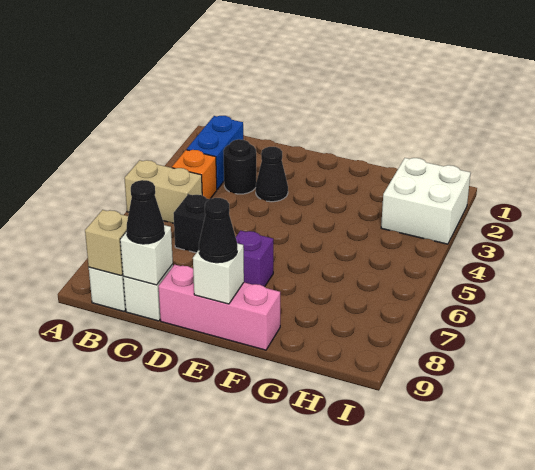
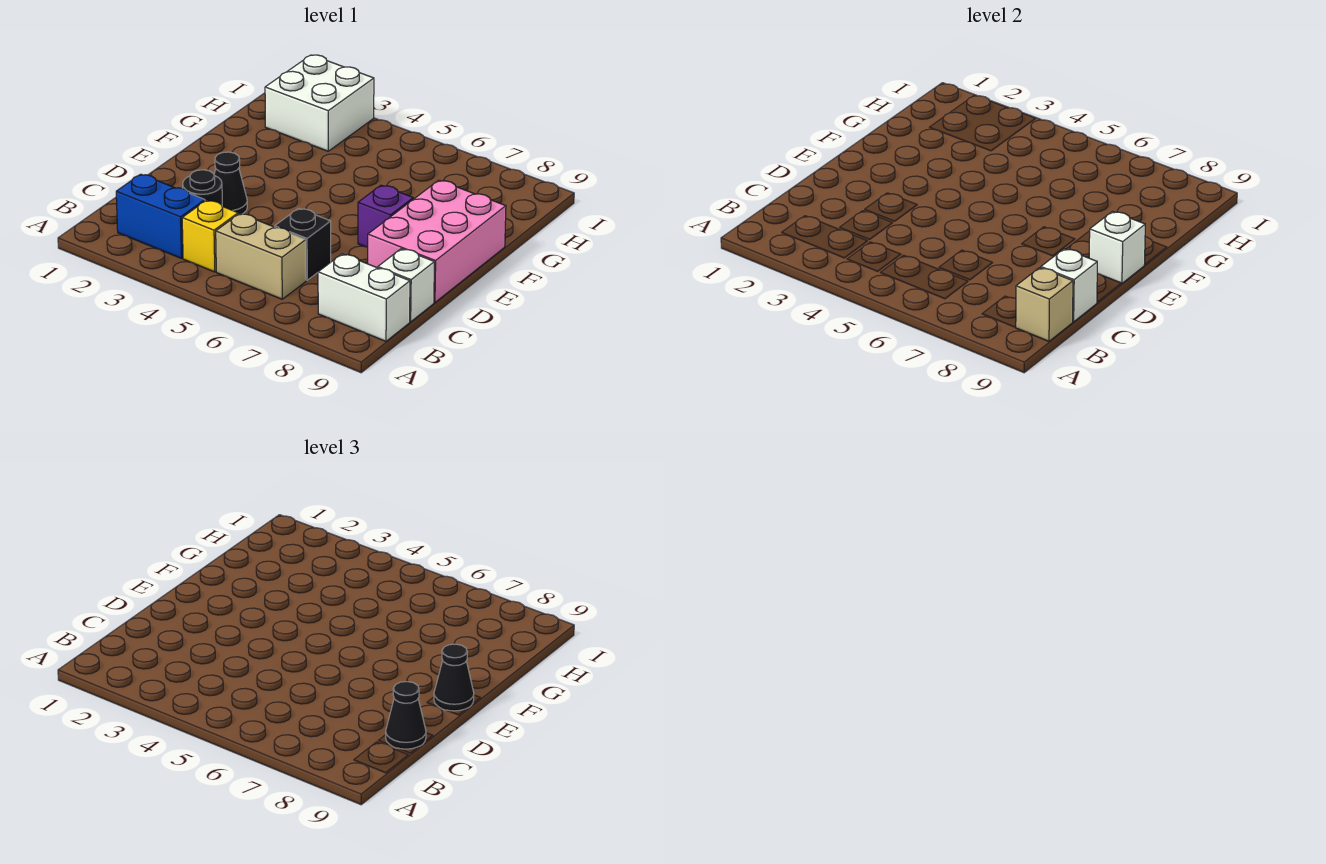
tan brick A5:B5 level 1 -> tan brick B5:B6 level 1
orange brick B4 level 1 -> yellow brick B4 level 1
pink brick D9:F9 level 1 -> pink brick D8:F9 level 1

